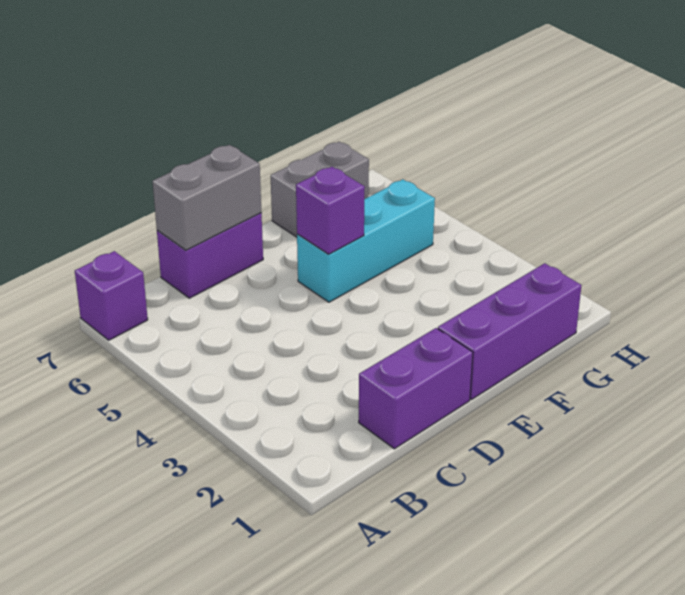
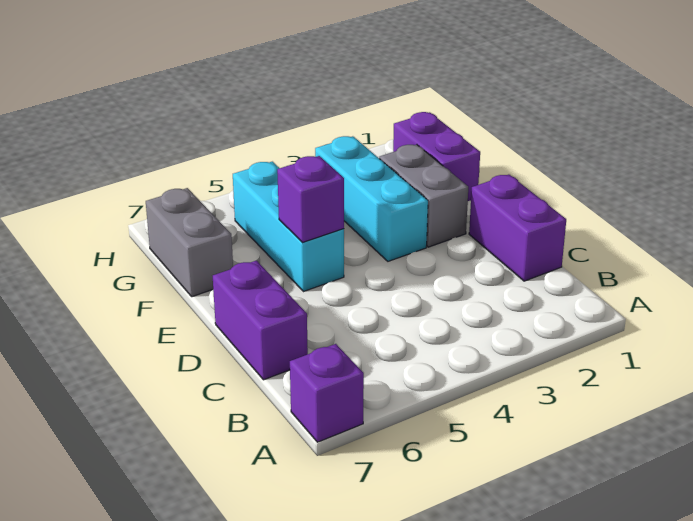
grey brick C7:D7 level 2 -> grey brick E2:F2 level 1
purple brick E1:G1 level 1 -> purple brick F1:G1 level 1
none -> cyan brick E3:G3 level 1

